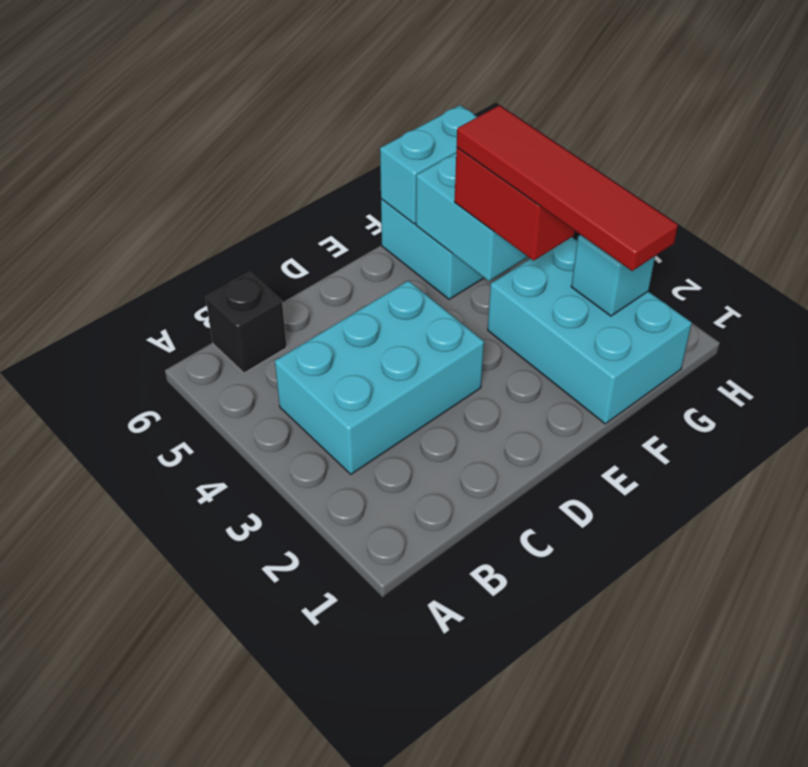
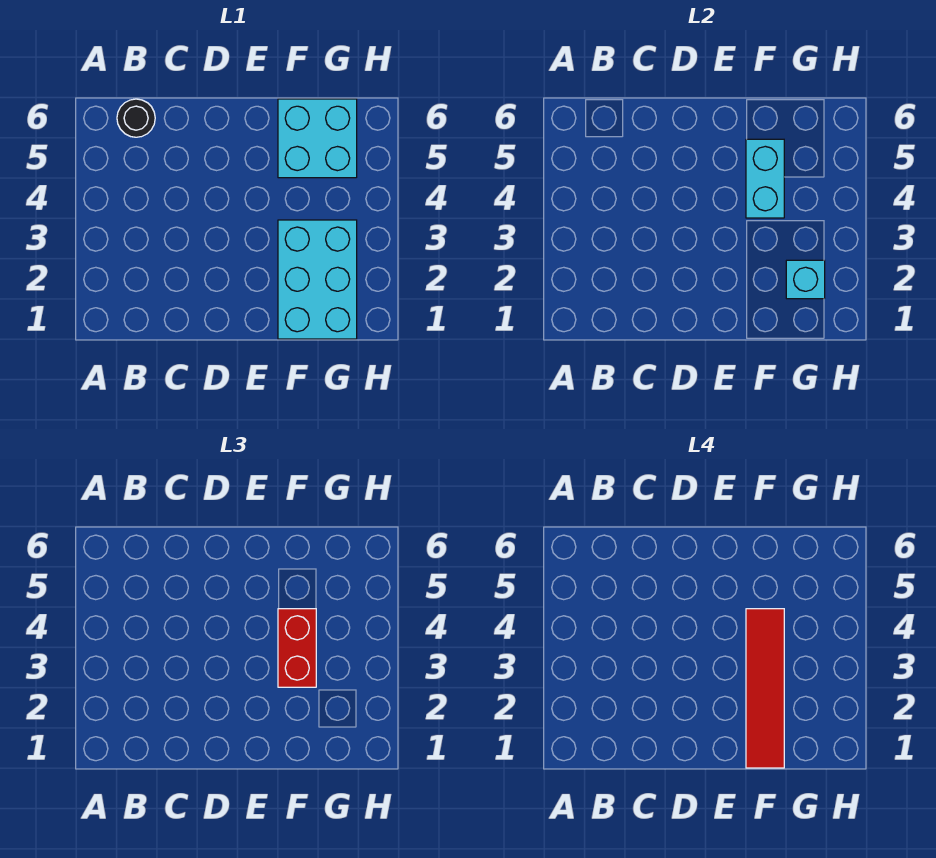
cyan brick B3:D4 level 1 -> none
black brick B6 level 1 -> black round brick B6 level 1
cyan brick F6:G6 level 2 -> none

